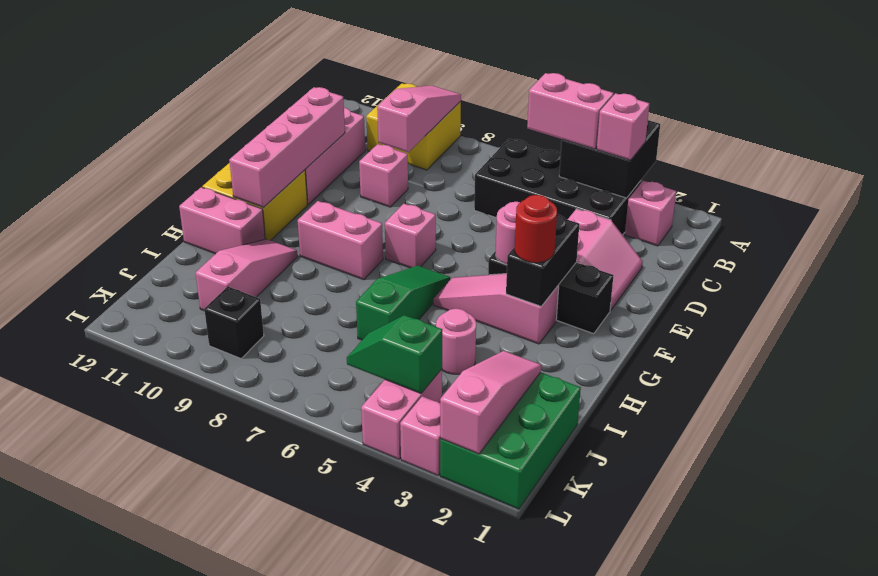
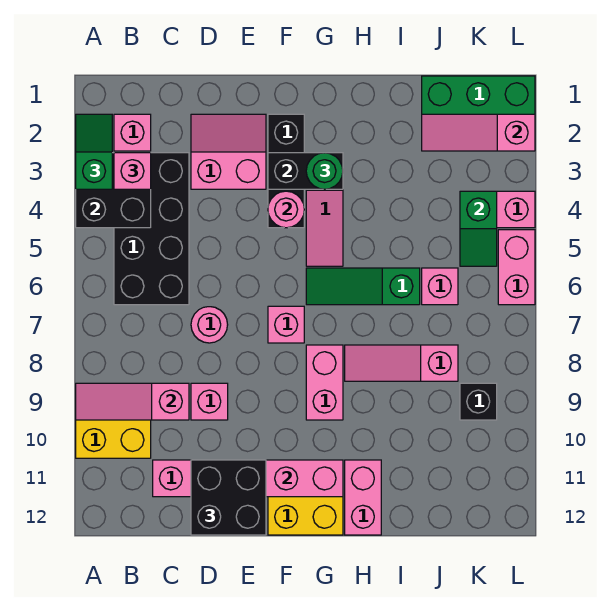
none -> green slope A2:A3 level 3 top 3
pink brick B4:B5 level 3 -> pink brick L5:L6 level 1
none -> black brick D11:E12 level 3
red round brick G3 level 3 -> green round brick G3 level 3
pink slope H10:J10 level 1 top J -> pink slope H8:J8 level 1 top J
pink round brick I4 level 1 -> pink round brick D7 level 1
pink brick L3 level 1 -> pink brick J6 level 1

